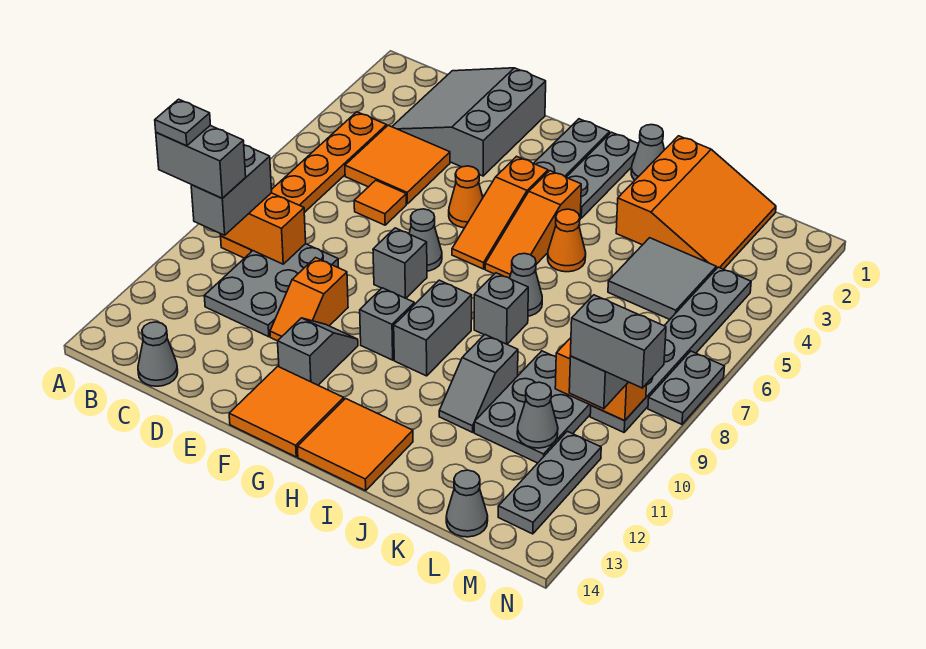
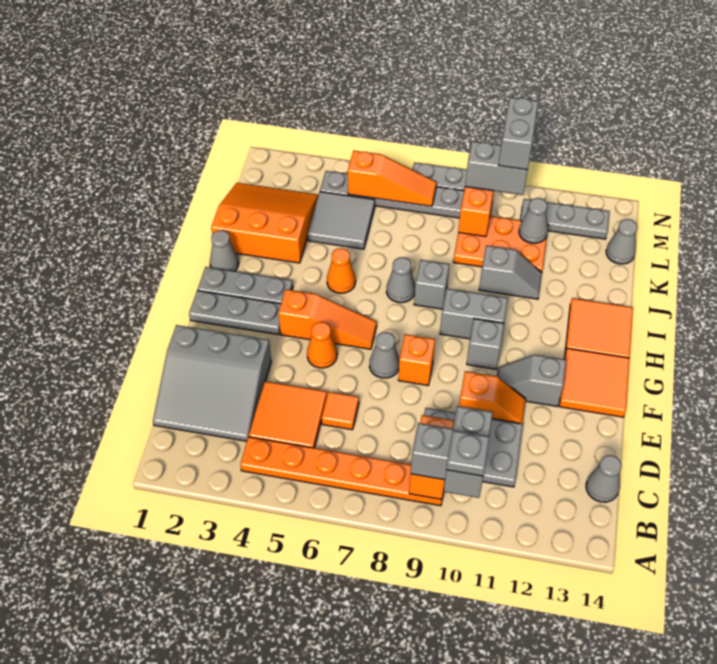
grey brick F8 level 1 -> orange brick F8 level 1
orange slope H4:H6 level 1 top 4 -> orange slope M5:M7 level 2 top 5
grey plate K9:L11 level 1 -> orange plate K9:L11 level 1

